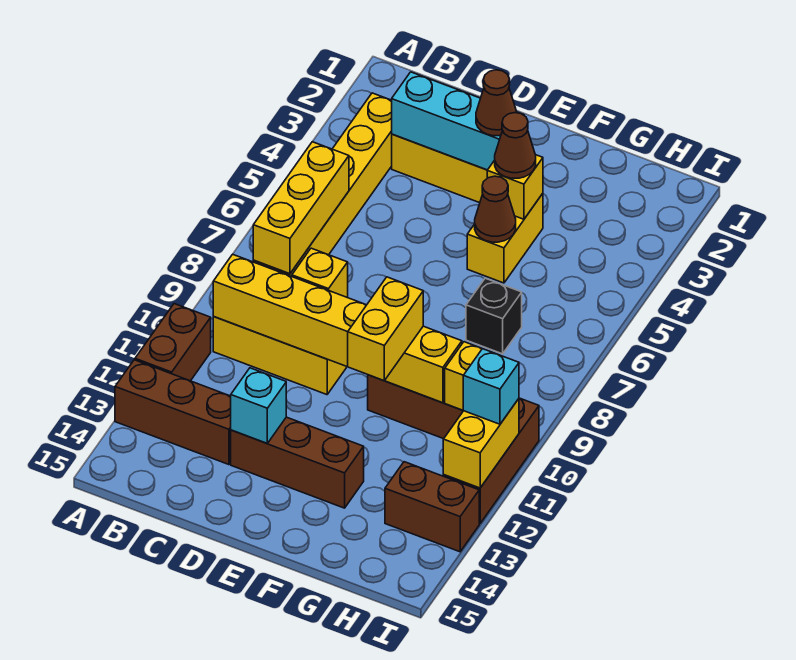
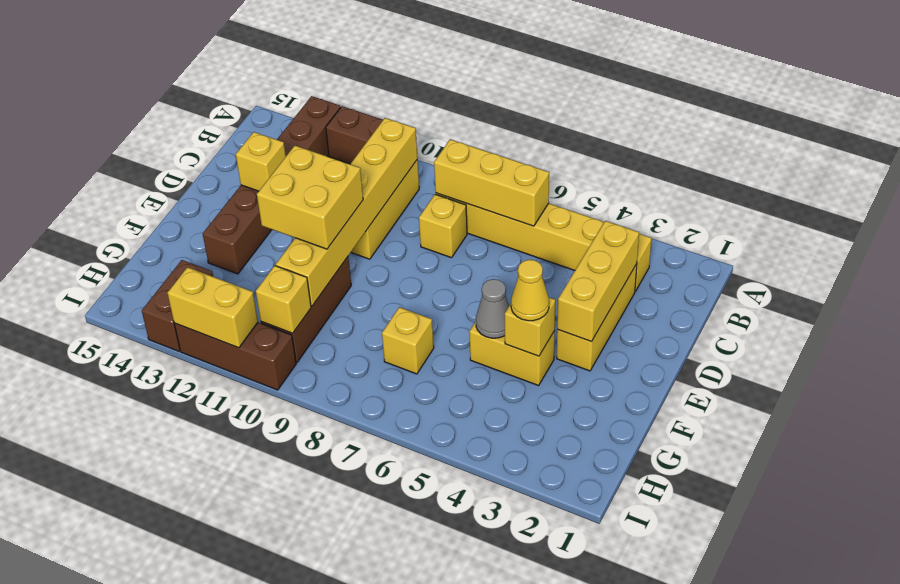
cyan brick C3:E3 level 2 -> yellow brick C3:E3 level 2
cyan brick D13 level 2 -> yellow brick D13 level 2
brown cone E3 level 3 -> none
brown cone F4 level 3 -> yellow cone F4 level 3
brown cone F5 level 2 -> grey cone F5 level 2
yellow brick F10:F11 level 3 -> yellow brick E10:F11 level 3
black brick G7 level 1 -> yellow brick G7 level 1
cyan brick I11 level 3 -> none

